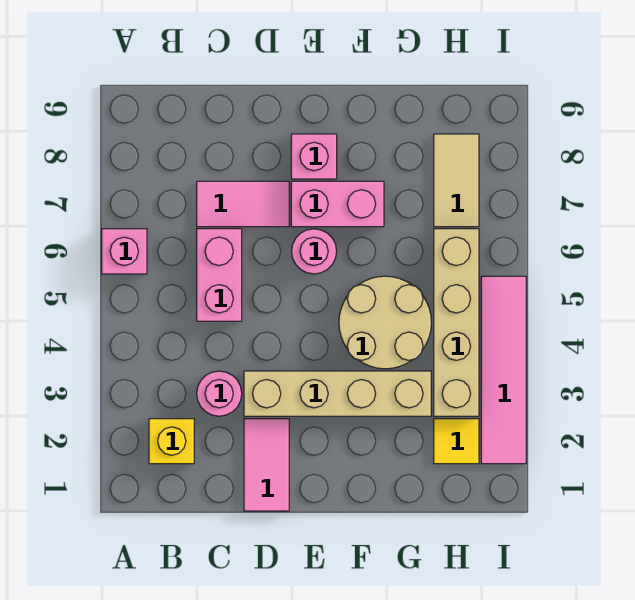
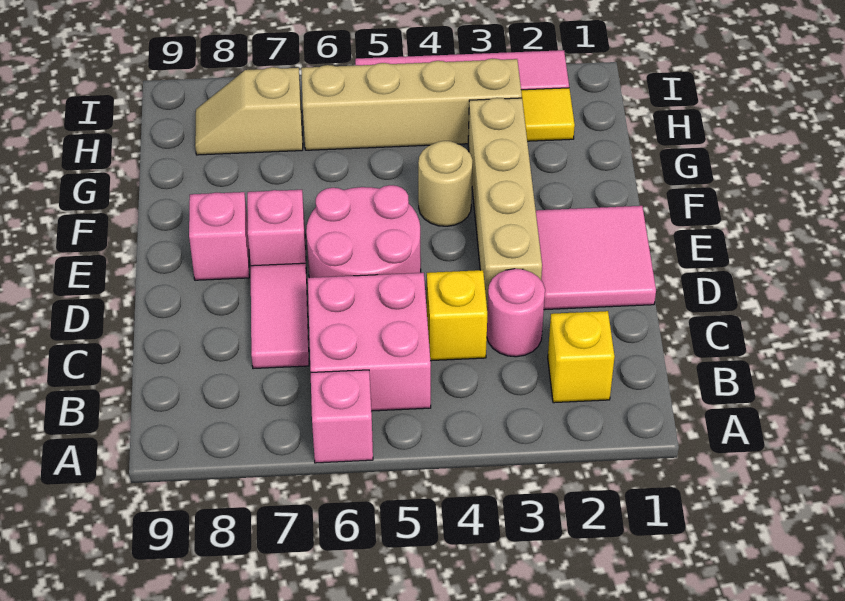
none -> yellow brick C4 level 1
pink brick C5:C6 level 1 -> pink brick B5:C6 level 1
pink tile D1:D2 level 1 -> pink tile D1:E2 level 1
pink round brick E6 level 1 -> pink round brick D5:E6 level 1
pink brick E7:F7 level 1 -> pink brick E7 level 1
tan round brick F4:G5 level 1 -> tan round brick F4 level 1
tan tile H7:H8 level 1 -> tan slope H7:H8 level 1 top 7

